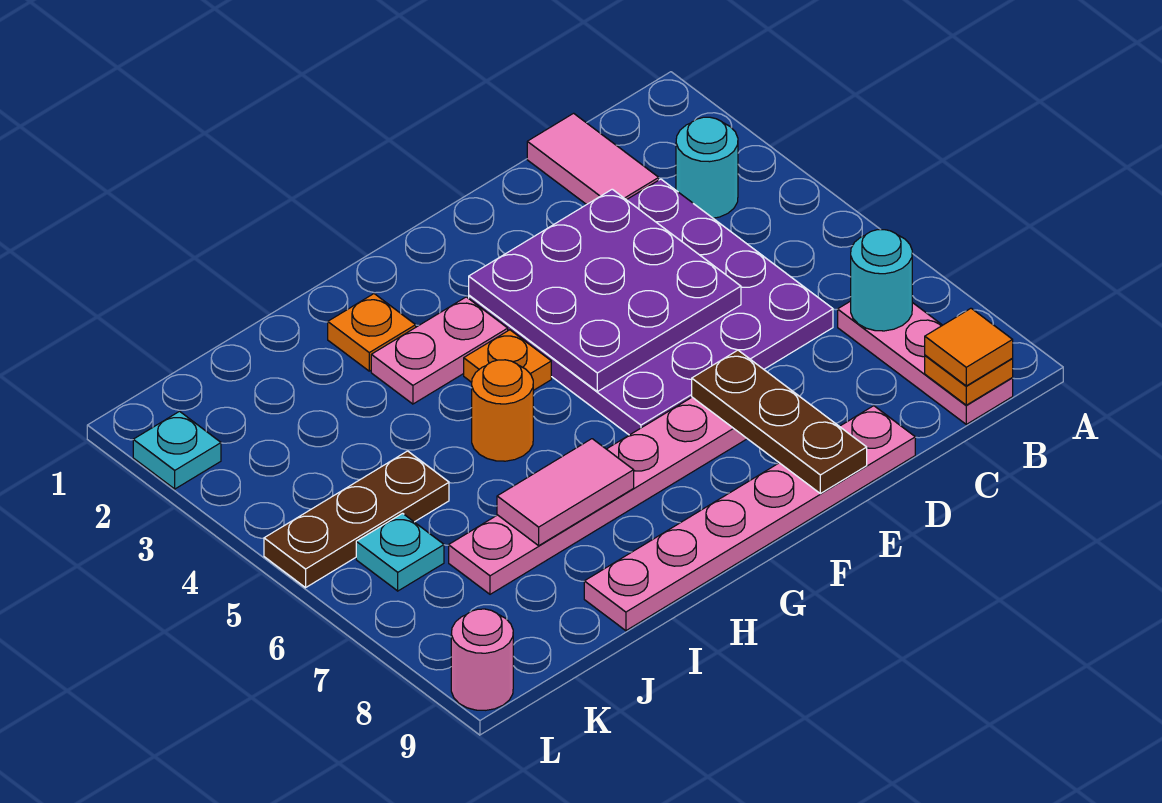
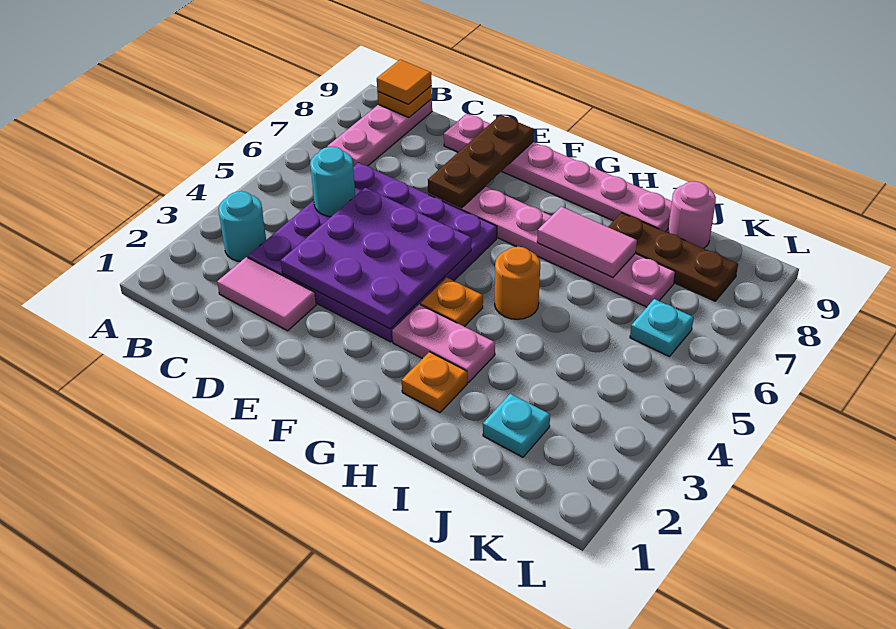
cyan round brick B7 level 2 -> cyan round brick C5 level 2
pink tile C1:C2 level 1 -> pink tile C2:D2 level 1
brown plate J5:L5 level 1 -> brown plate I8:K8 level 1
cyan plate L2 level 1 -> cyan plate J2 level 1
pink round brick L9 level 1 -> pink round brick J9 level 1

